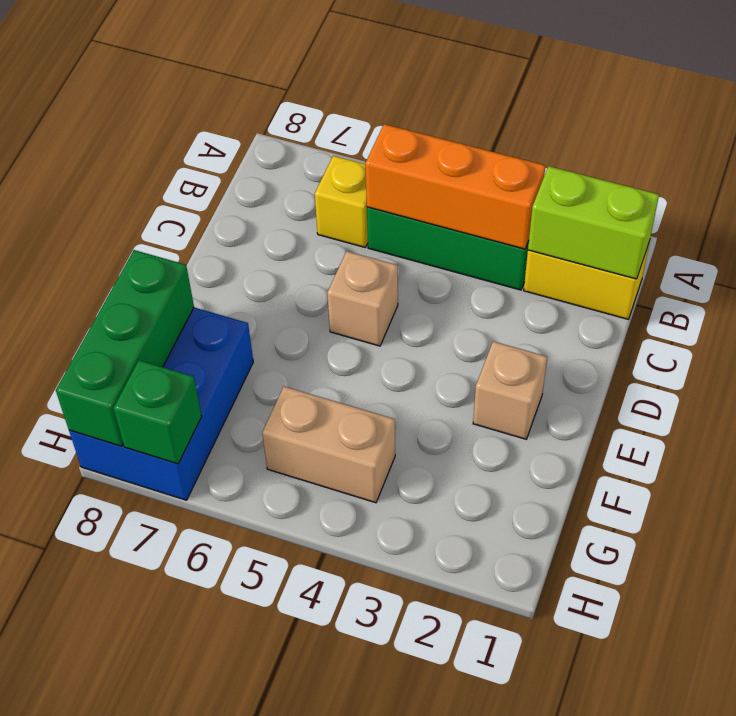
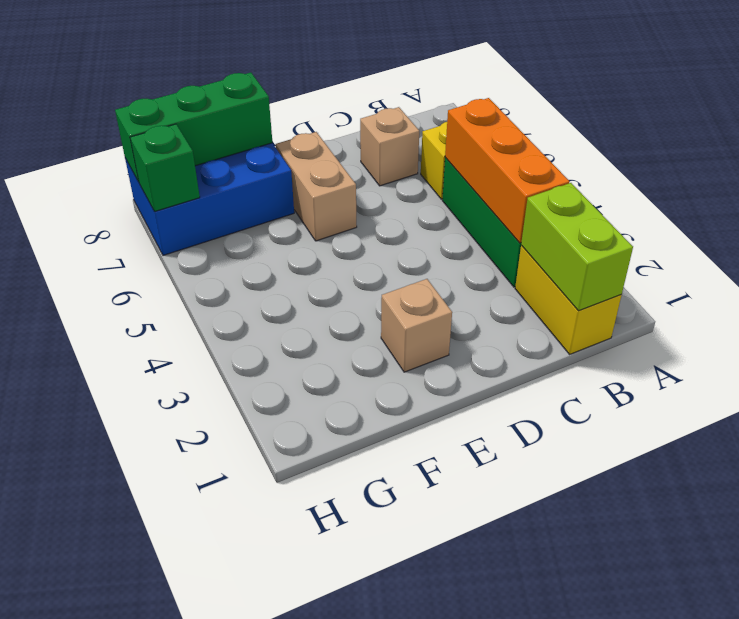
tan brick D5 level 1 -> tan brick C7 level 1
tan brick G4:G5 level 1 -> tan brick E6:E7 level 1

